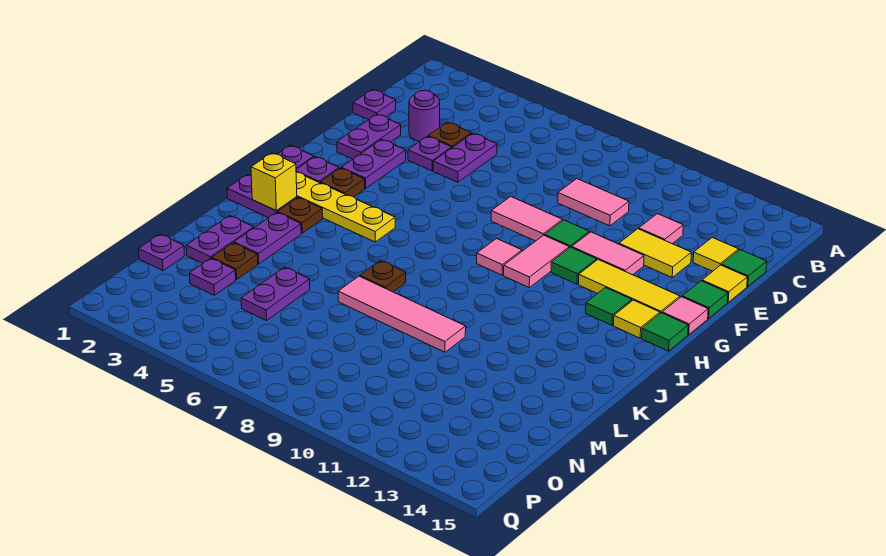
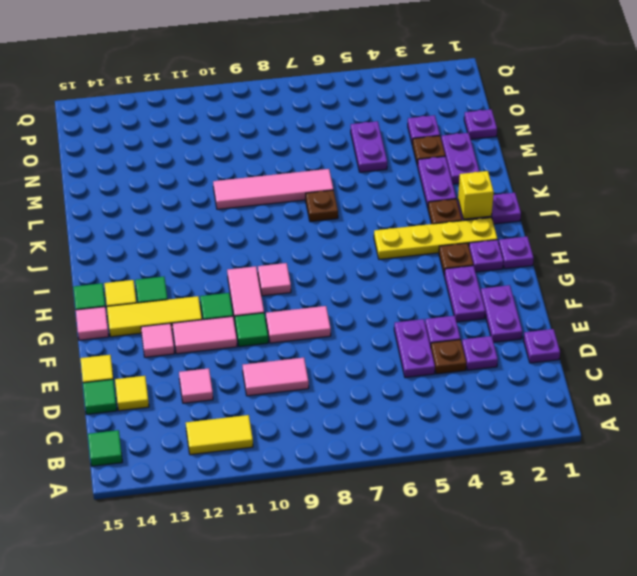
purple round brick D3 level 1 -> purple plate D3 level 1
yellow tile E12:E13 level 1 -> yellow tile B11:B12 level 1
none -> pink tile F13 level 1
green tile F15 level 1 -> green tile B15 level 1

